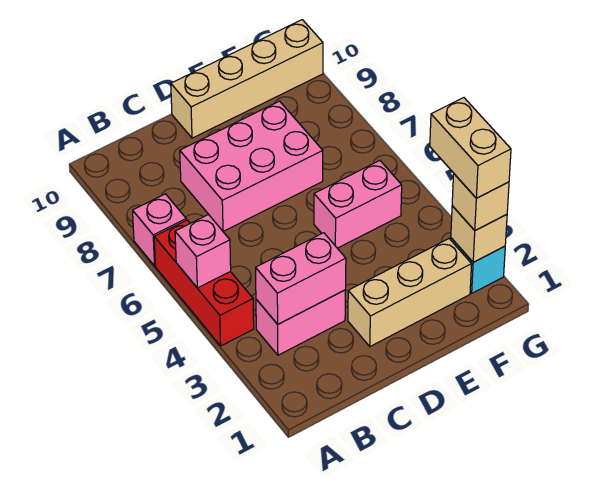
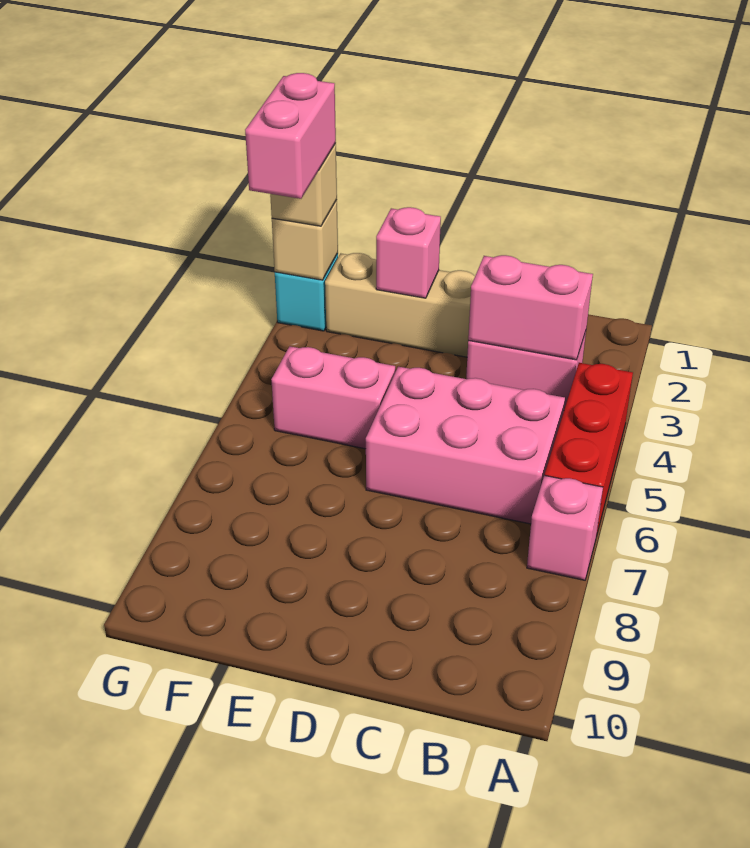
pink brick A5 level 2 -> pink brick E2 level 2
pink brick C7:E8 level 1 -> pink brick B5:D6 level 1
tan brick D10:G10 level 1 -> none
tan brick G2:G3 level 4 -> pink brick G2:G3 level 4

